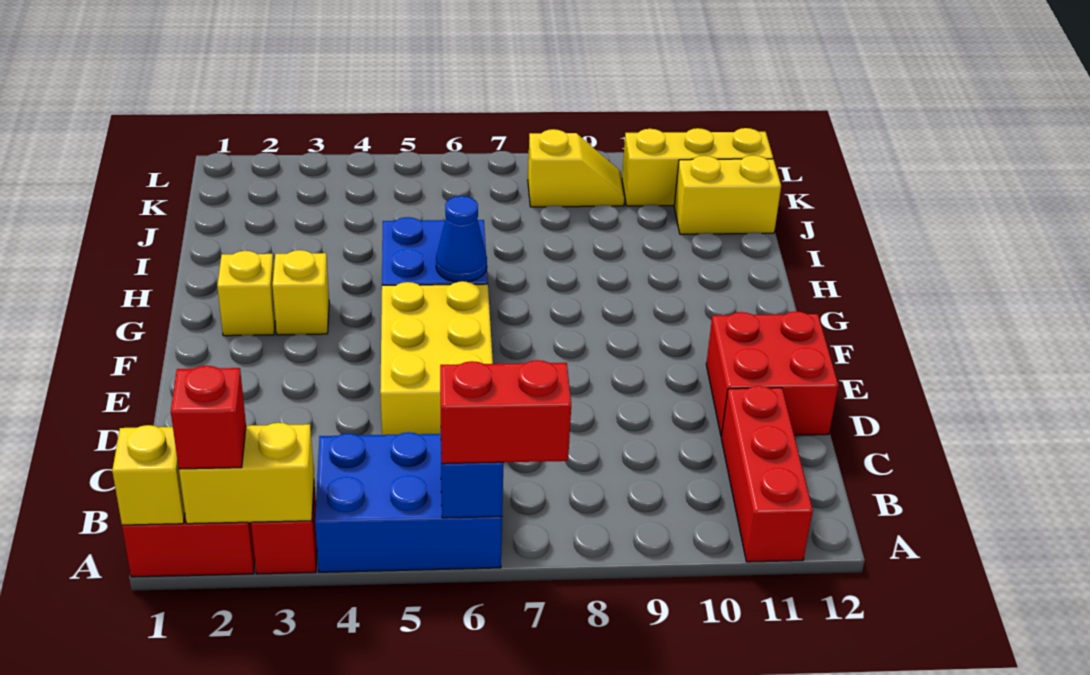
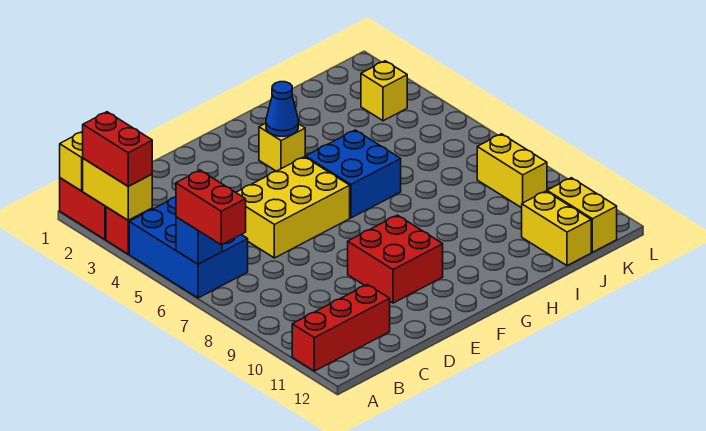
red brick A2 level 3 -> red brick A2:A3 level 3
red brick D11:E12 level 1 -> red brick E9:F10 level 1
yellow brick G2 level 1 -> yellow brick K3 level 1
blue cone G6 level 2 -> blue cone G3 level 2
yellow slope K8:K9 level 1 top 8 -> yellow brick K8:K9 level 1
yellow brick K10:K12 level 1 -> yellow brick K11:K12 level 1

